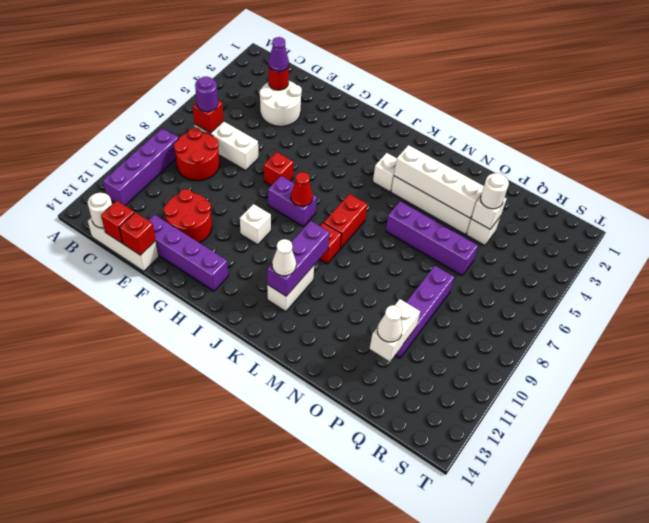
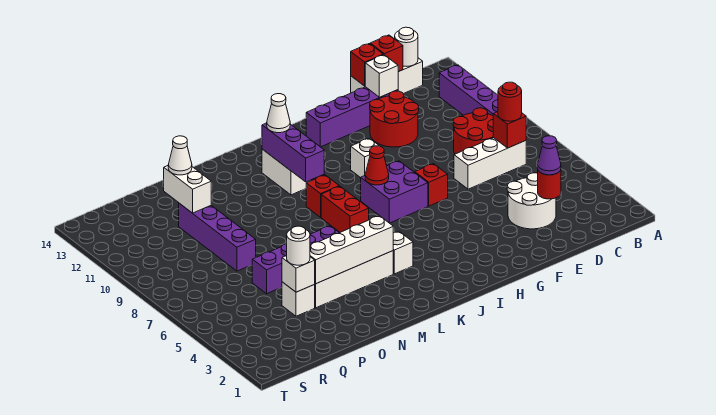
purple round brick C7 level 3 -> red round brick C7 level 3
none -> white brick E13 level 2
purple brick H8:I8 level 1 -> purple brick H7:I8 level 1

